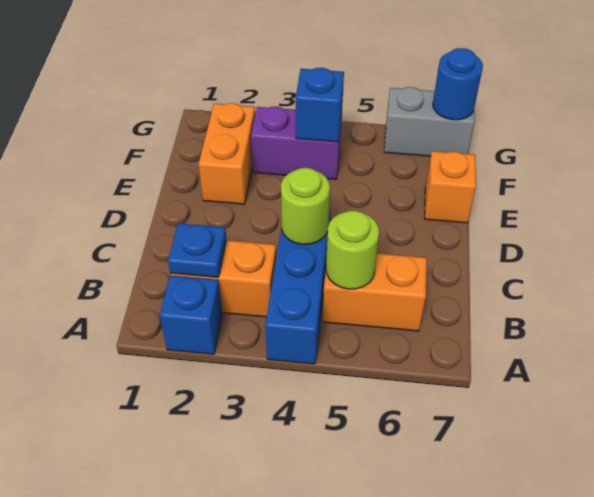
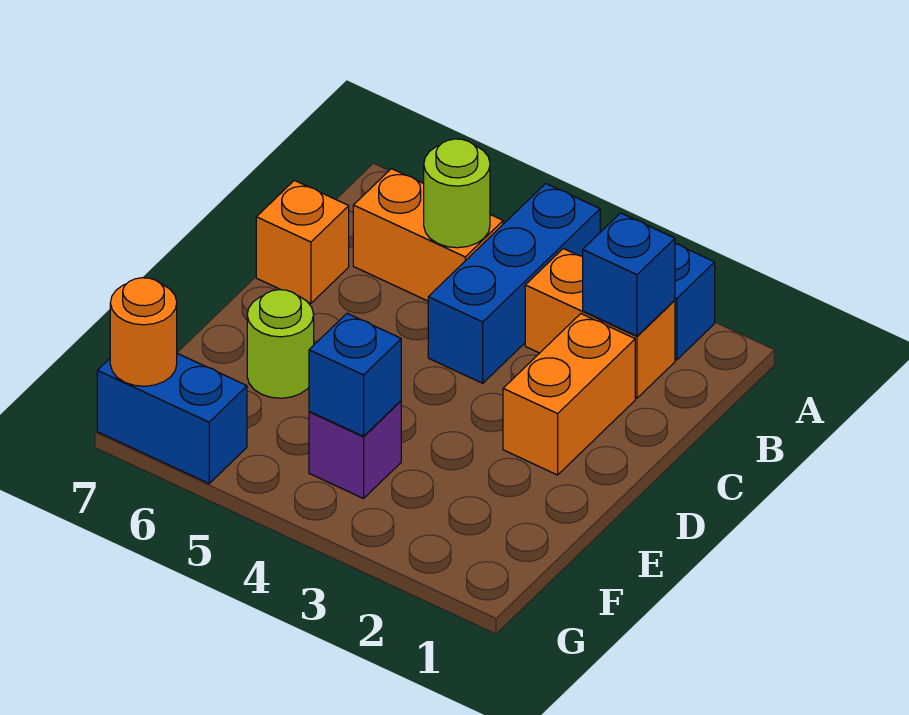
blue plate B2 level 2 -> blue brick B2 level 2
lime round brick C4 level 2 -> lime round brick E6 level 1
orange brick E2:F2 level 1 -> orange brick C2:D2 level 1
orange brick E7 level 1 -> orange brick C7 level 1
purple brick F3:F4 level 1 -> purple brick F4 level 1
grey brick G6:G7 level 1 -> blue brick G6:G7 level 1
blue round brick G7 level 2 -> orange round brick G7 level 2

